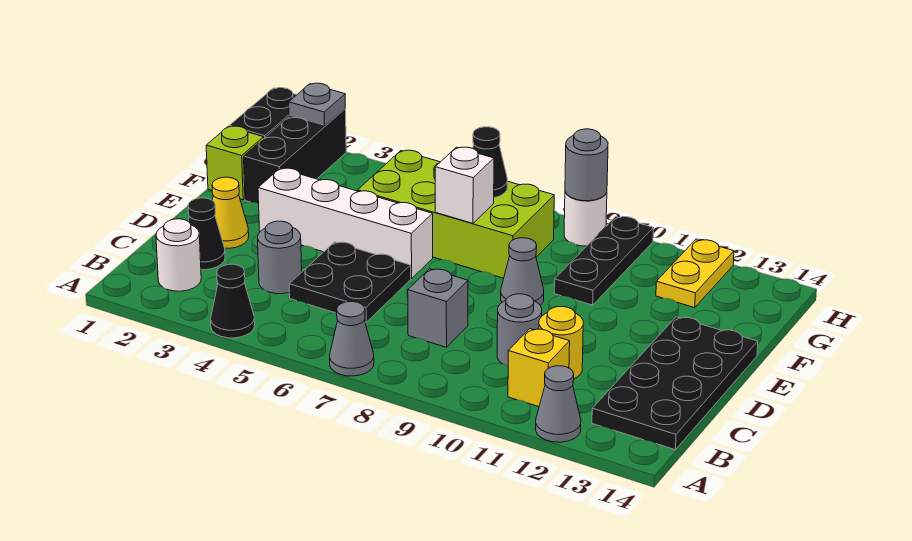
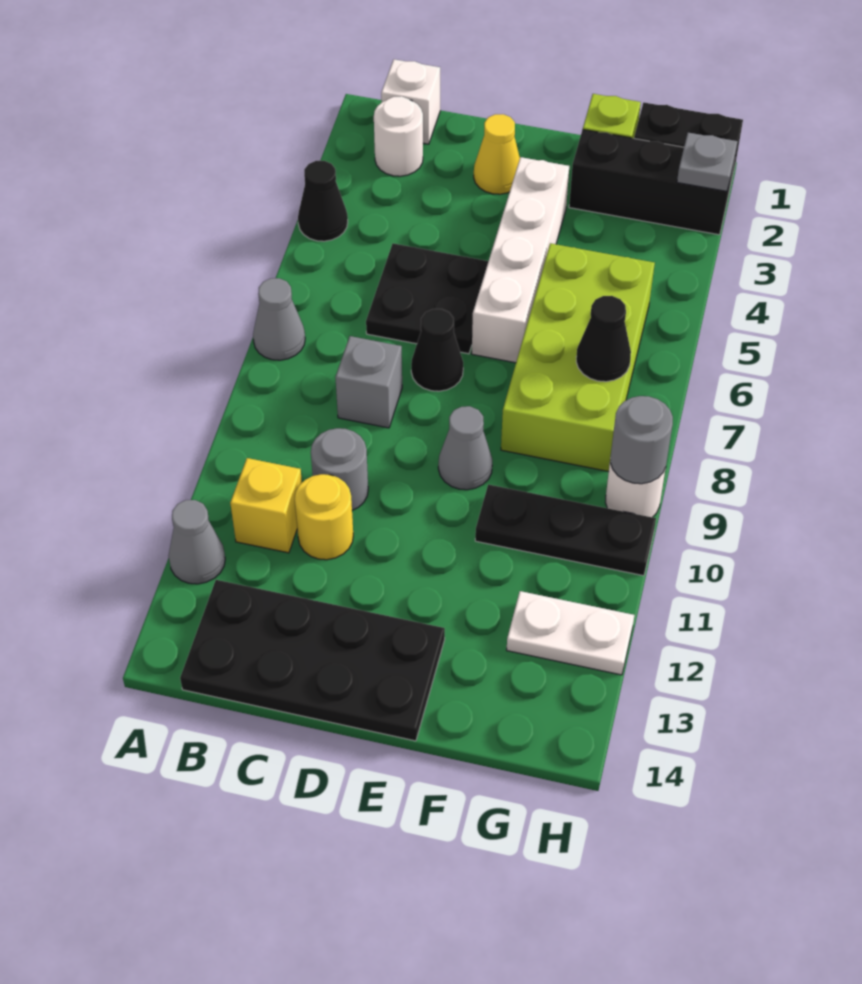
black cone C2 level 1 -> black cone D7 level 1
grey round brick C4 level 1 -> none
white brick F7 level 2 -> white brick B1 level 1
yellow plate G12:H12 level 1 -> white plate G12:H12 level 1

